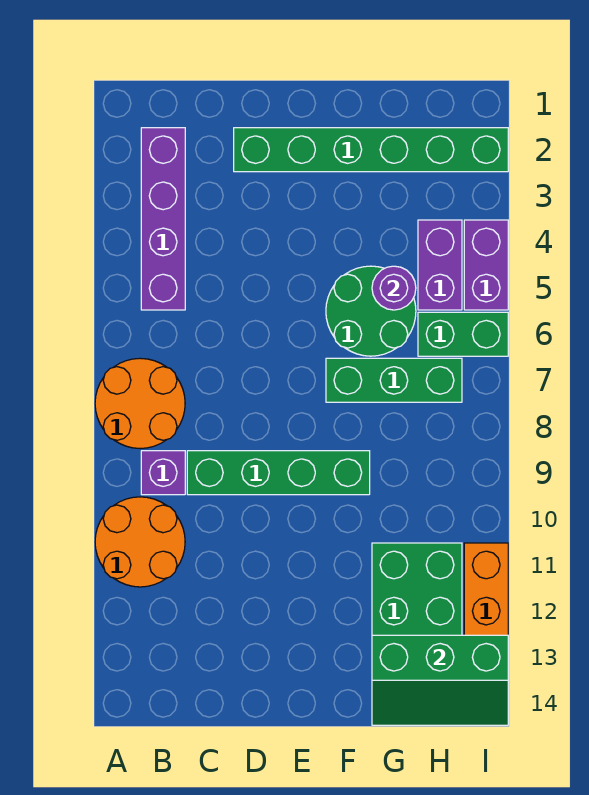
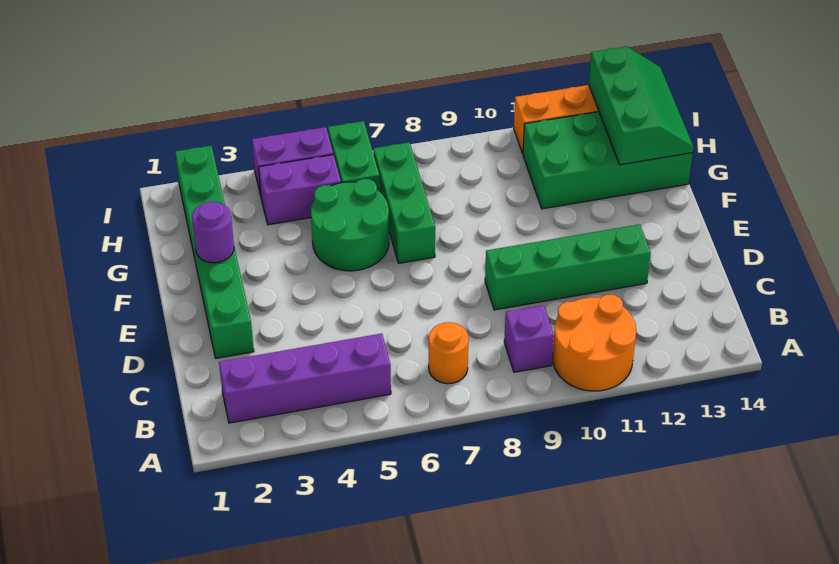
orange round brick A7:B8 level 1 -> orange round brick B7 level 1
green brick C9:F9 level 1 -> green brick D9:D12 level 1
purple round brick G5 level 2 -> purple round brick F2 level 2

